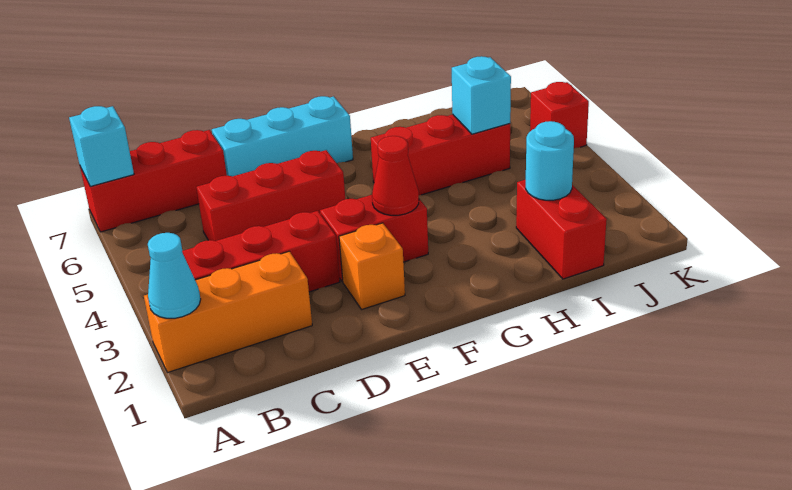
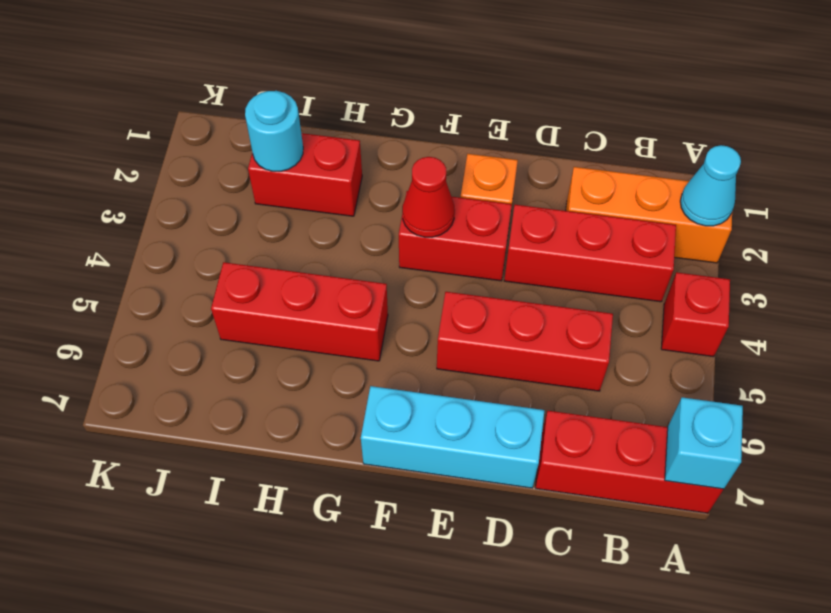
red brick I1:I2 level 1 -> red brick H2:I2 level 1
cyan brick I5 level 2 -> none
red brick K5 level 1 -> red brick A4 level 1

